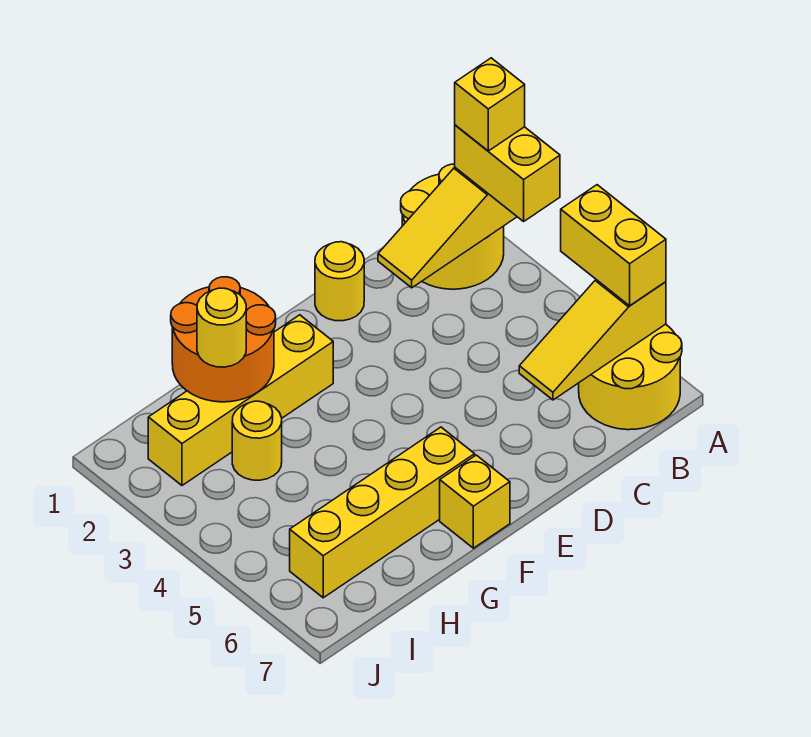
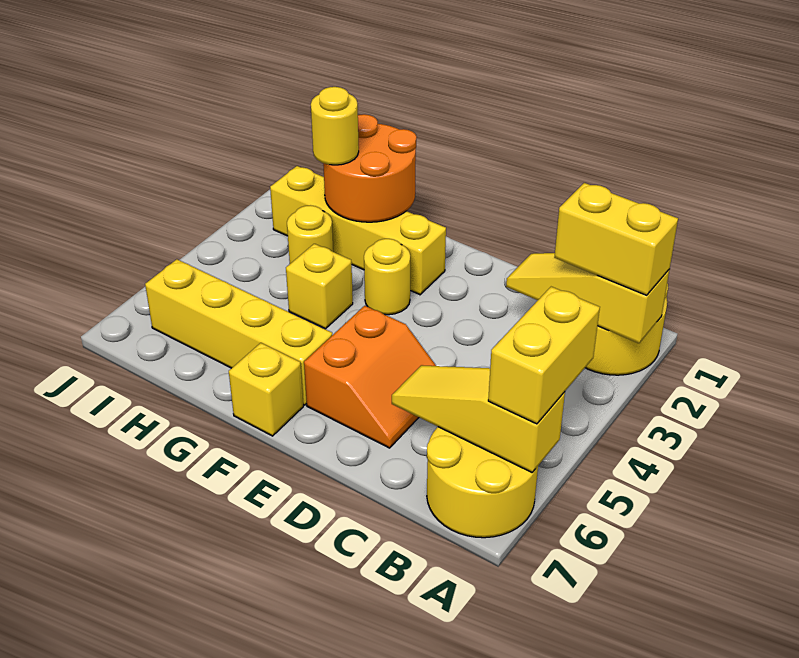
yellow brick A2:A3 level 3 -> yellow brick A2:B2 level 3
yellow brick A2 level 4 -> yellow brick G4 level 1
yellow round brick D1 level 1 -> yellow round brick F3 level 1
none -> orange slope D5:E6 level 1 top E

